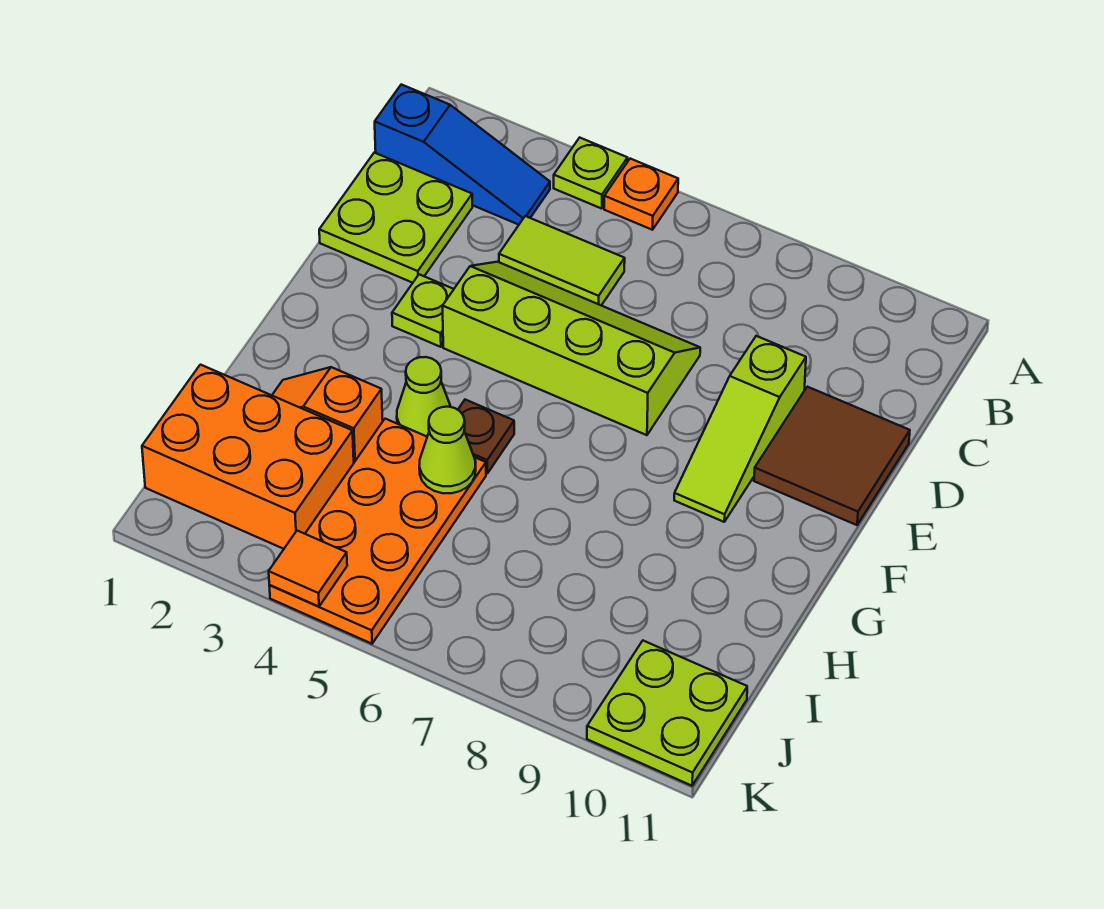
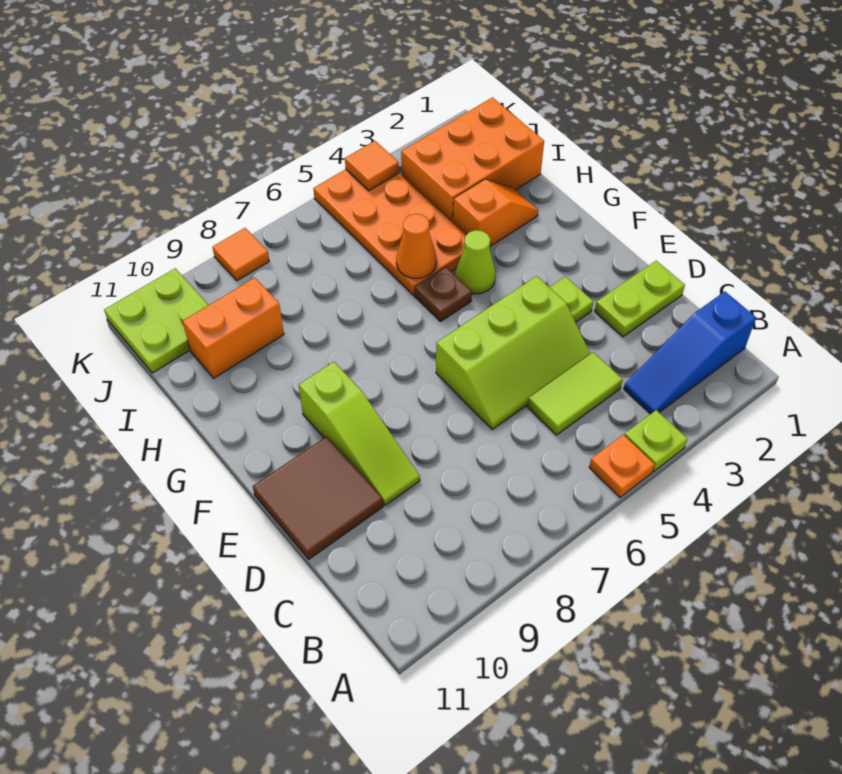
lime plate C1:D2 level 1 -> lime plate D1:D2 level 1
lime slope D4:E7 level 1 top E -> lime slope D4:E6 level 1 top E
lime slope D9:F9 level 1 top D -> lime slope D9:F9 level 1 top F
lime cone H5 level 2 -> orange cone H5 level 2
none -> orange brick I9:I10 level 1
none -> orange tile K8 level 1

